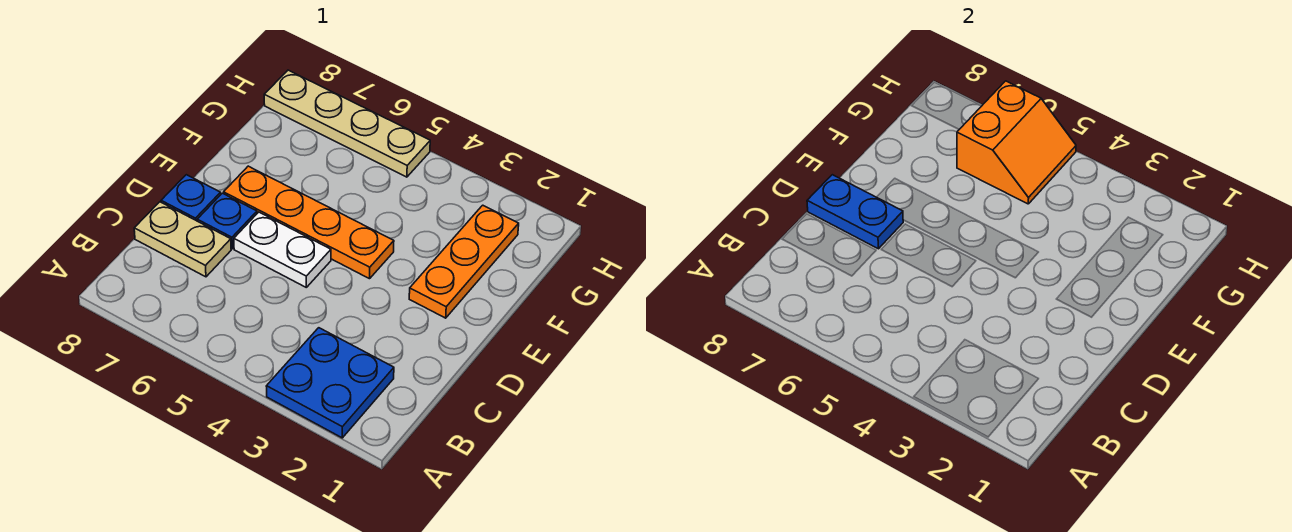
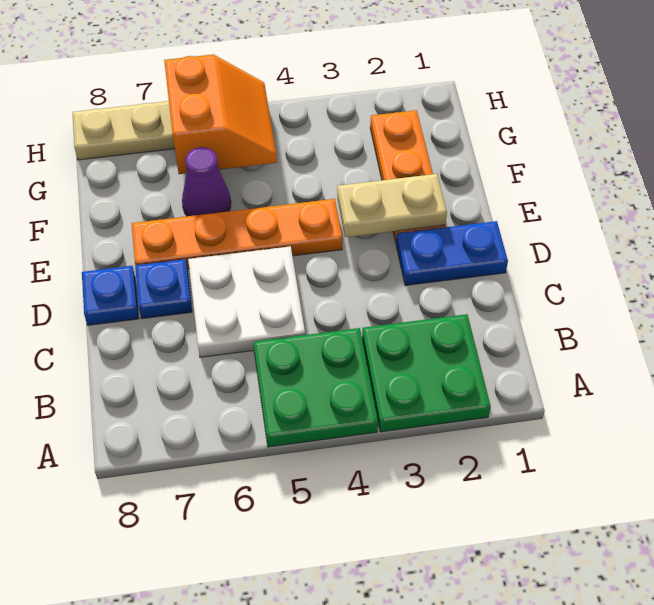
blue plate A2:B3 level 1 -> green plate A2:B3 level 1
none -> green plate A4:B5 level 1
tan plate C7:C8 level 1 -> tan plate E2:E3 level 2
white plate D5:D6 level 1 -> white plate C5:D6 level 1
blue plate D7:D8 level 2 -> blue plate D1:D2 level 1
none -> purple cone F6 level 1

